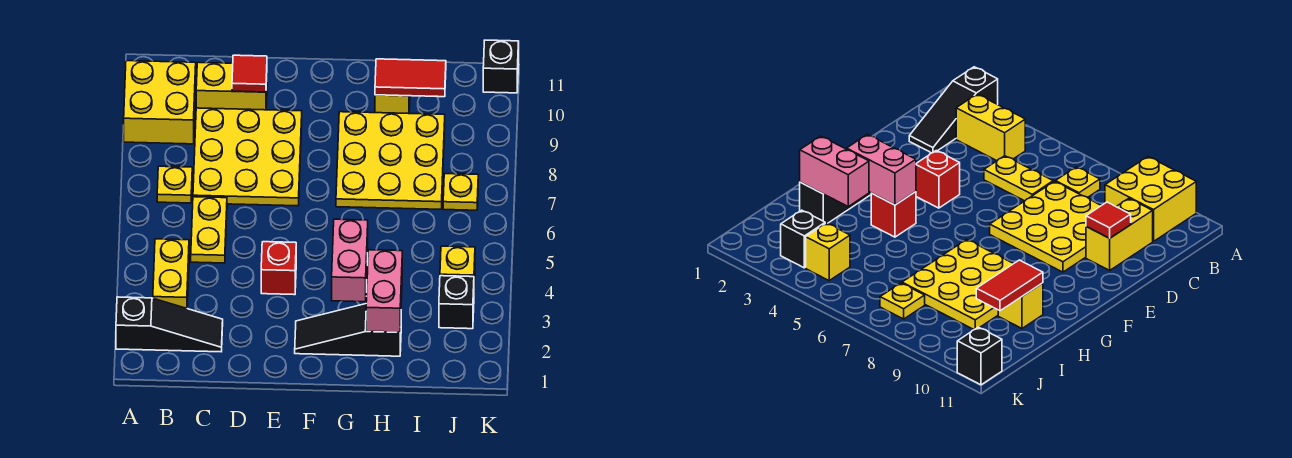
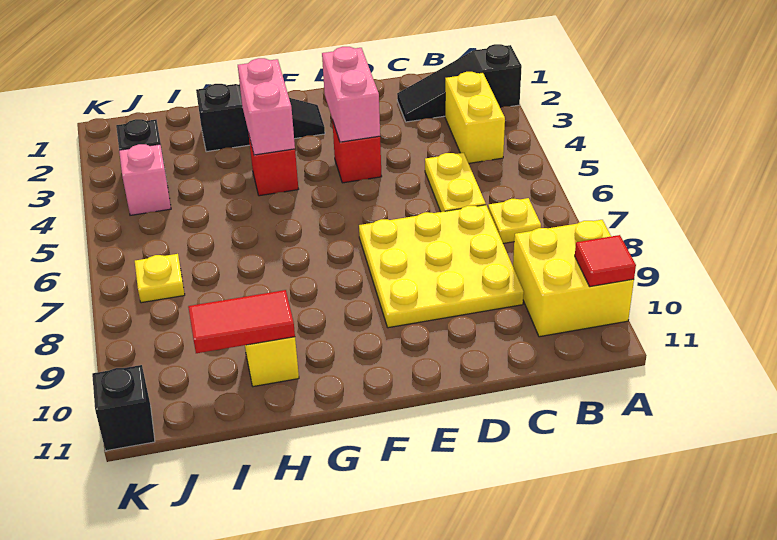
yellow brick C10:D10 level 1 -> none
red tile D10 level 2 -> red tile A10 level 2
yellow plate G7:I9 level 1 -> none
pink brick H2:H3 level 2 -> pink brick E3:E4 level 2
yellow brick J4 level 1 -> pink brick J4 level 1

